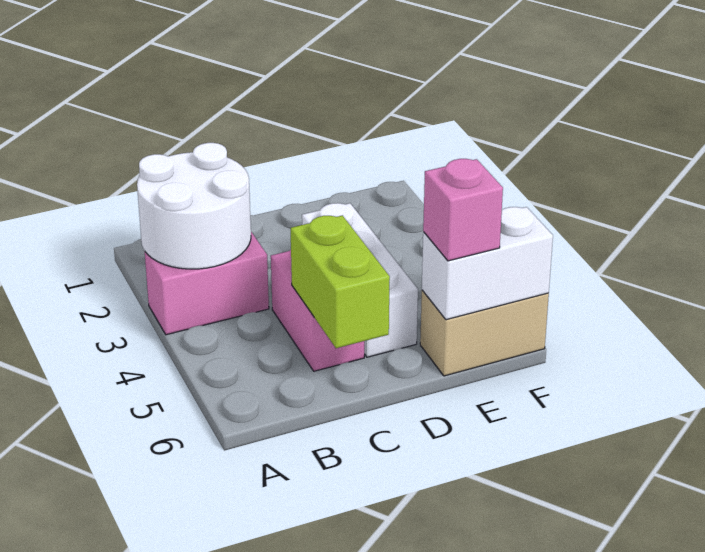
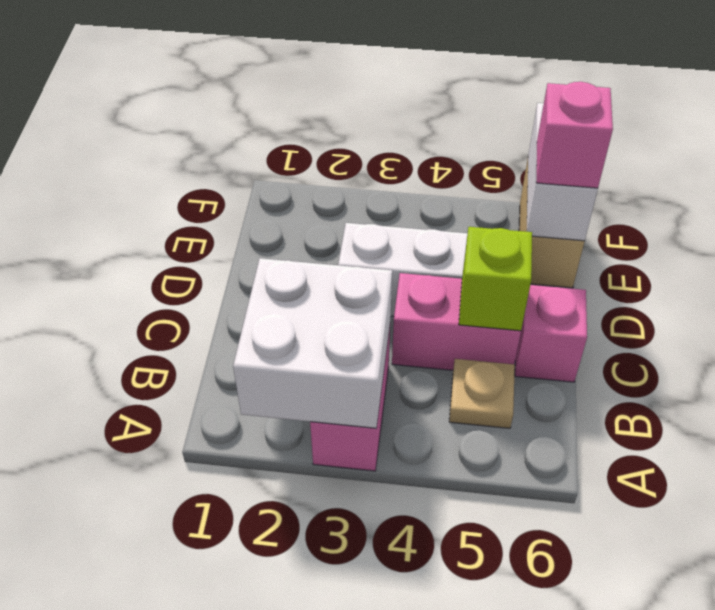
white round brick A2:B3 level 2 -> white brick A2:B3 level 2
none -> tan plate B5 level 1
lime brick C5:C6 level 2 -> lime brick C5 level 2
none -> pink brick C6 level 1

